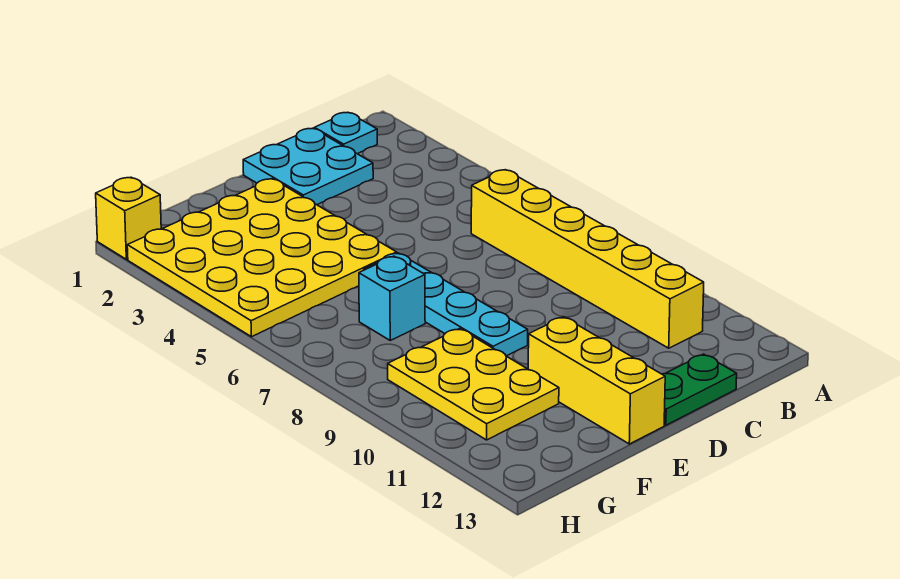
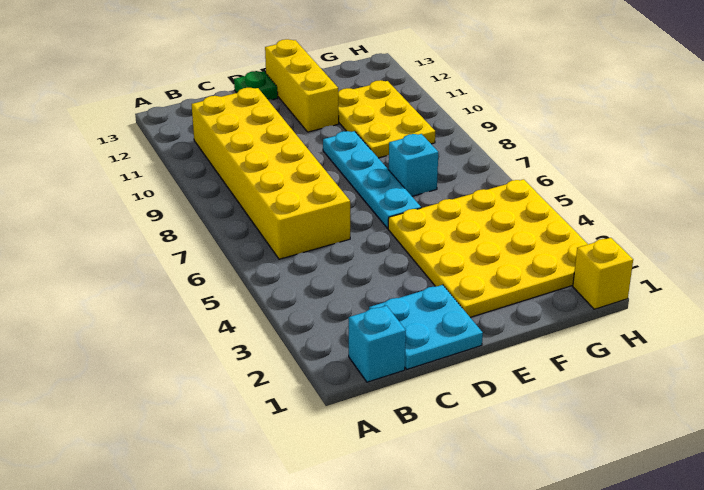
cyan plate B1 level 1 -> cyan brick B1 level 1
yellow brick B6:B11 level 1 -> yellow brick B6:C11 level 1
green plate C13:D13 level 1 -> green plate D13 level 1

